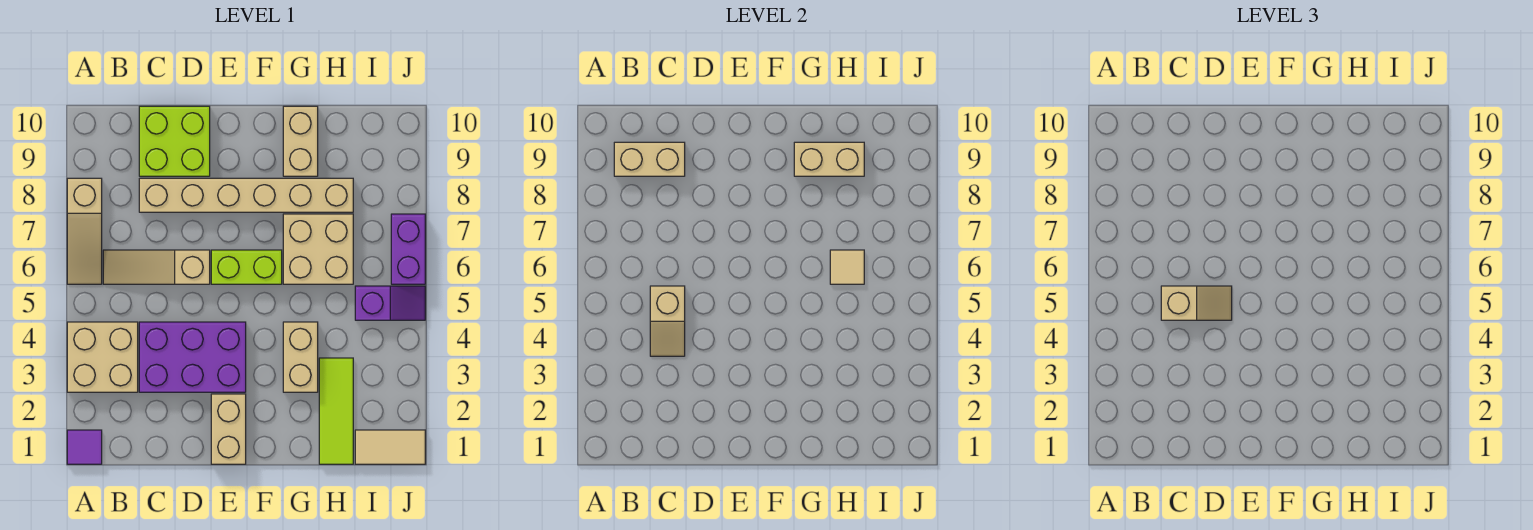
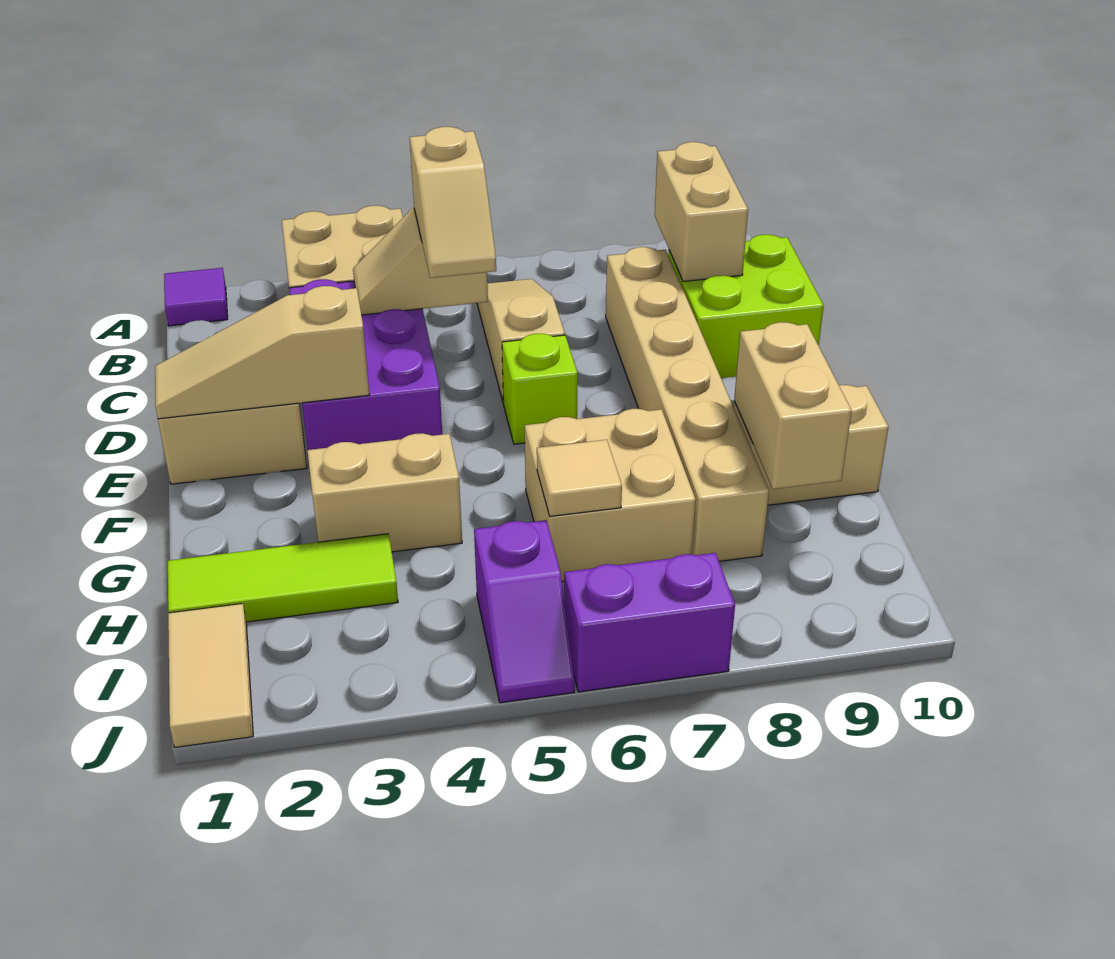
tan slope A6:A8 level 1 top 8 -> tan slope E1:E3 level 2 top 3
lime brick E6:F6 level 1 -> lime brick E6 level 1

